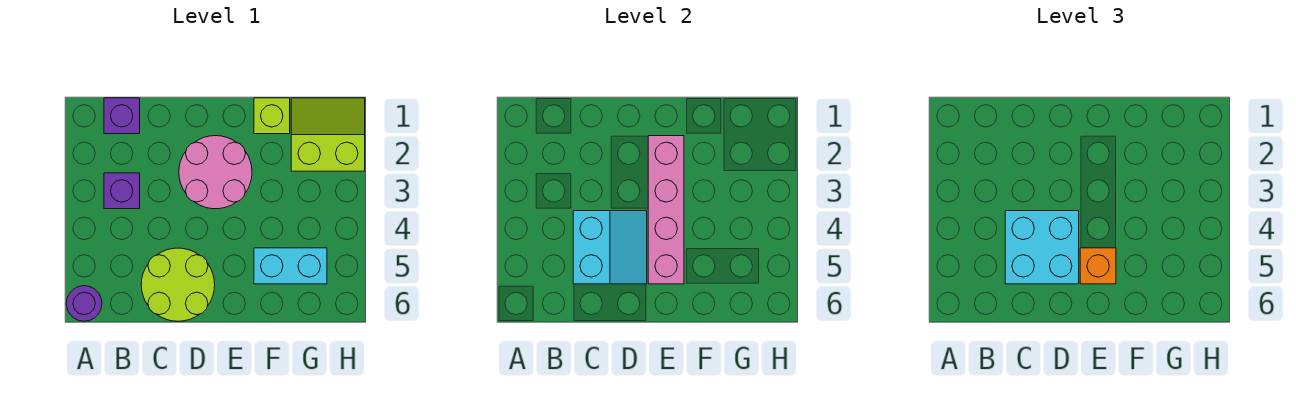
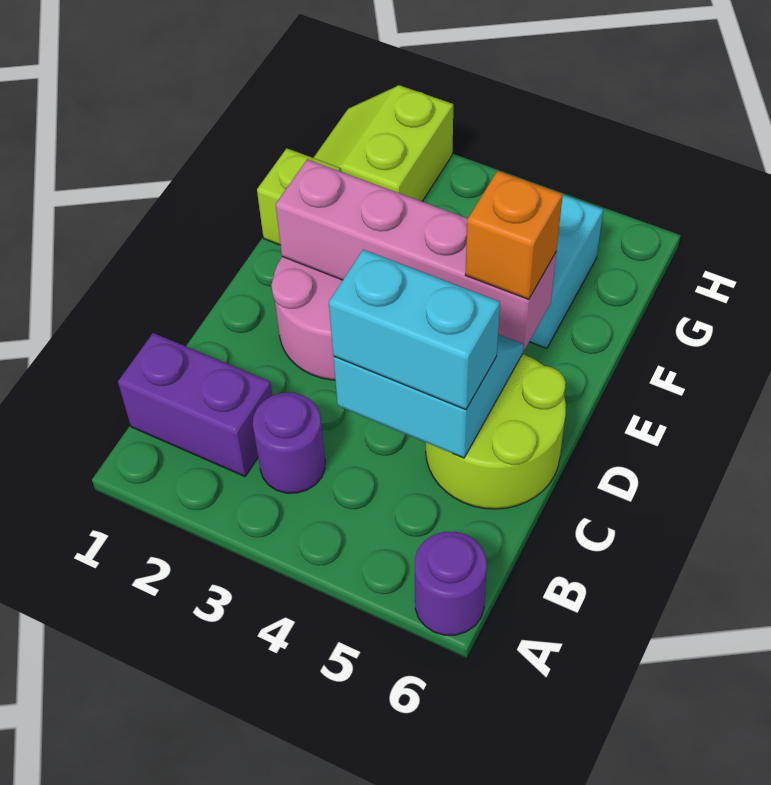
purple brick B1 level 1 -> purple brick B1:B2 level 1
purple brick B3 level 1 -> purple round brick B3 level 1
cyan brick C4:D5 level 3 -> cyan brick C4:C5 level 3

